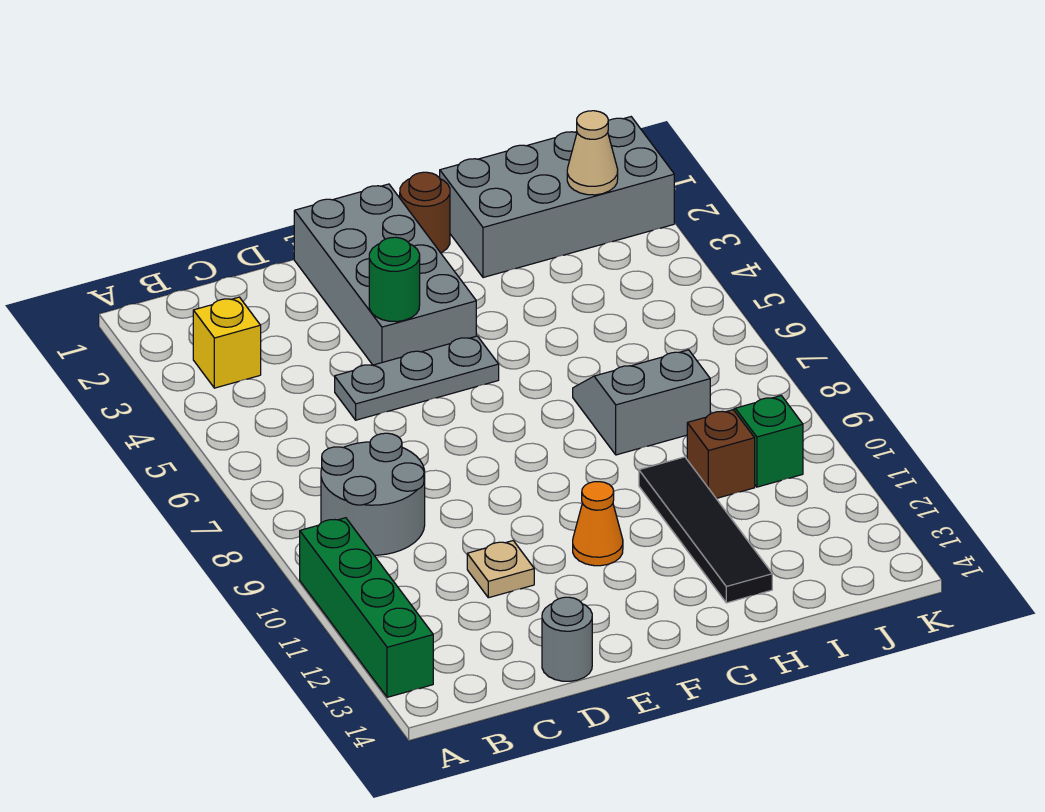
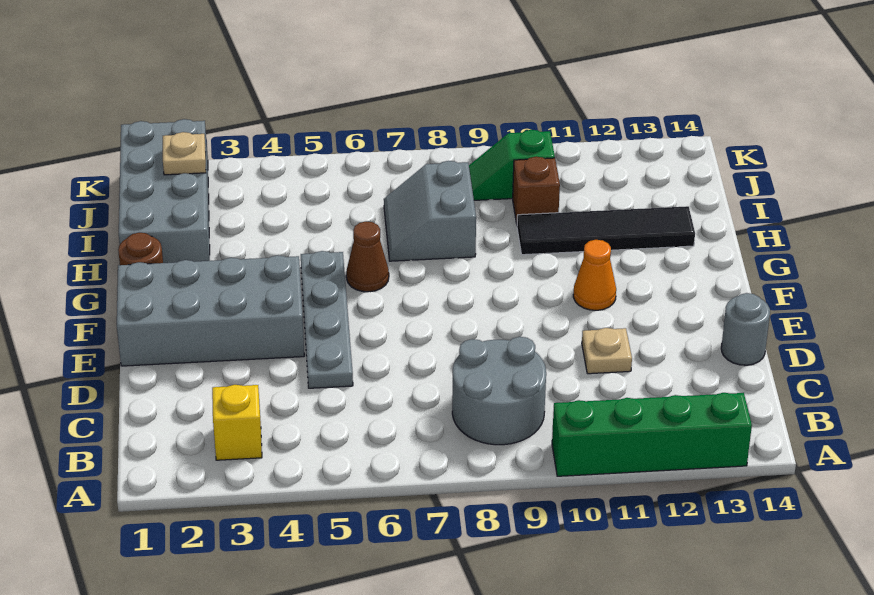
grey plate D5:F5 level 1 -> grey plate D5:G5 level 1
green round brick E4 level 2 -> none
none -> brown cone G6 level 1
tan cone J2 level 2 -> tan plate J2 level 2

